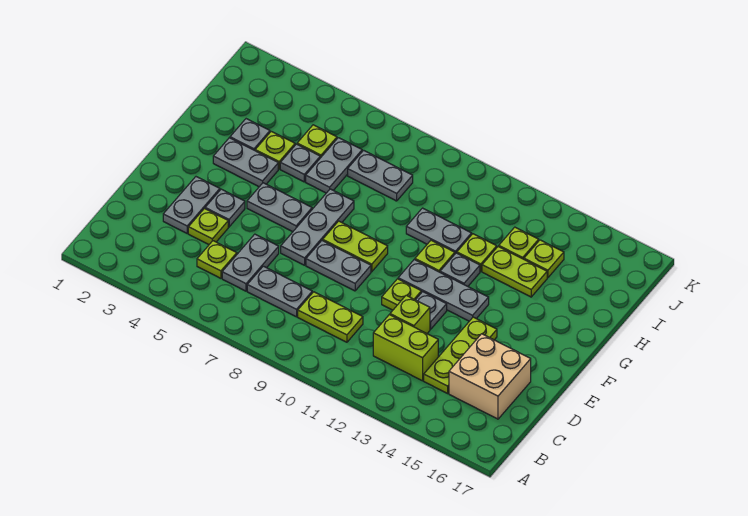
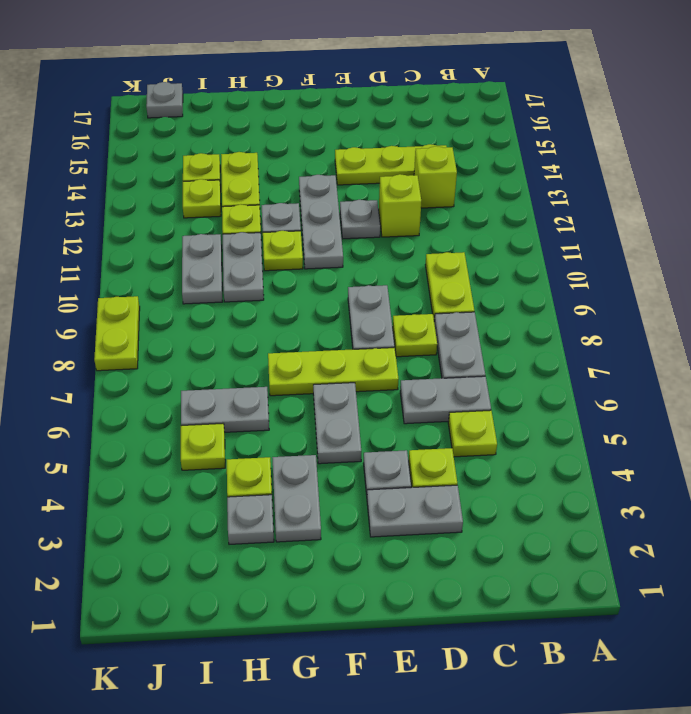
lime brick C12:C13 level 1 -> lime brick C13 level 1
tan brick C15:D16 level 1 -> none
grey plate E7:G7 level 1 -> lime plate E7:G7 level 1
lime plate E11 level 1 -> lime plate D8 level 1
lime plate F8:F9 level 1 -> lime plate K8:K9 level 1
grey plate H5 level 1 -> grey plate J17 level 1
grey plate I7:I8 level 1 -> grey plate I10:I11 level 1

